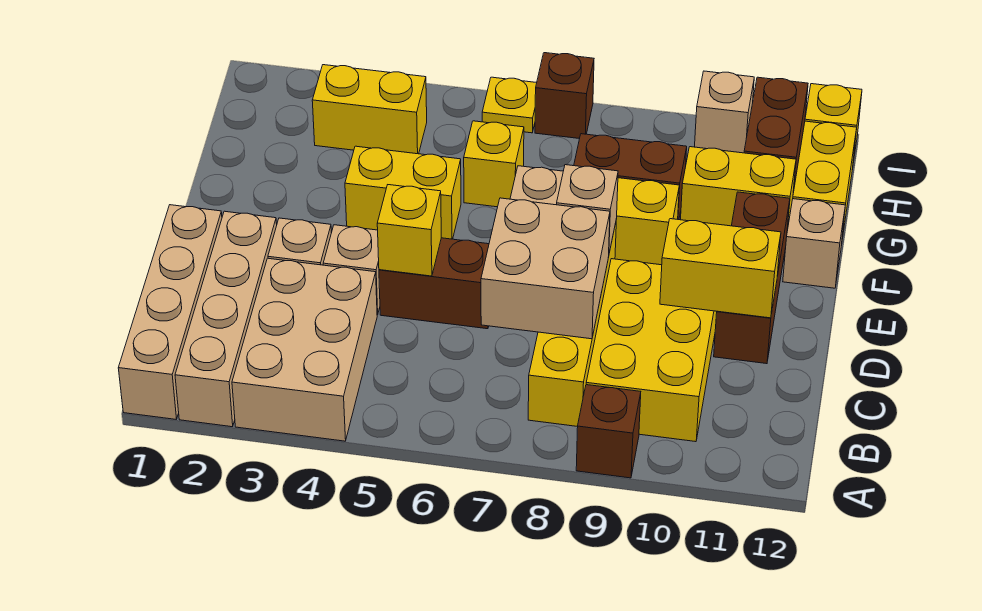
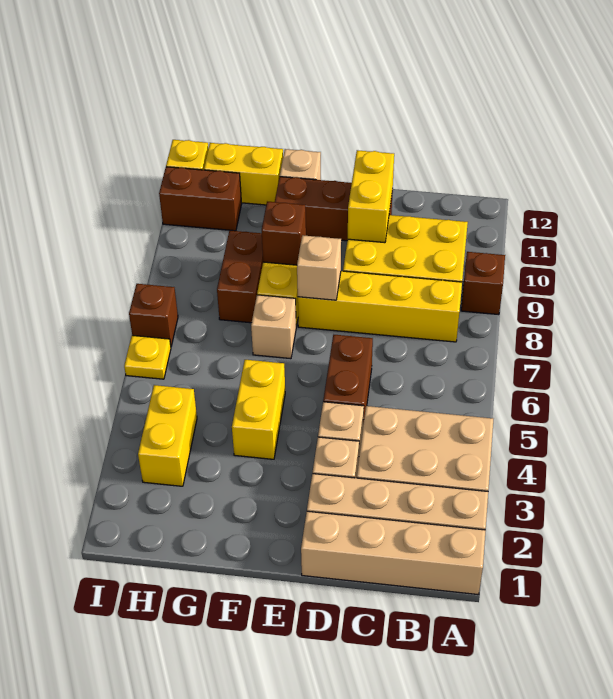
tan brick C7:D8 level 2 -> none
yellow brick D5 level 2 -> none
none -> brown brick F9 level 2
yellow brick G6 level 1 -> none
yellow brick G10:G11 level 1 -> none
tan brick I10 level 1 -> none

